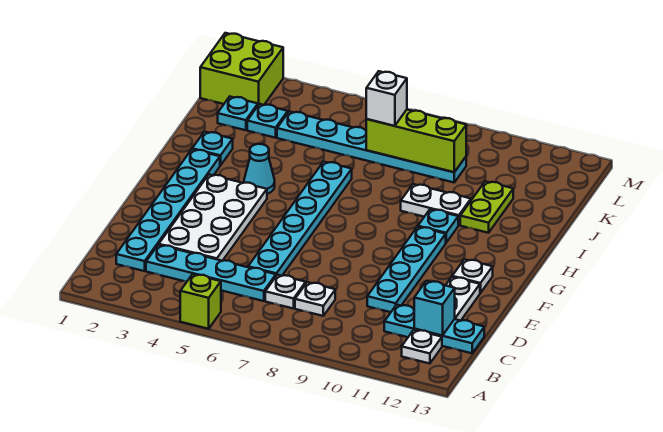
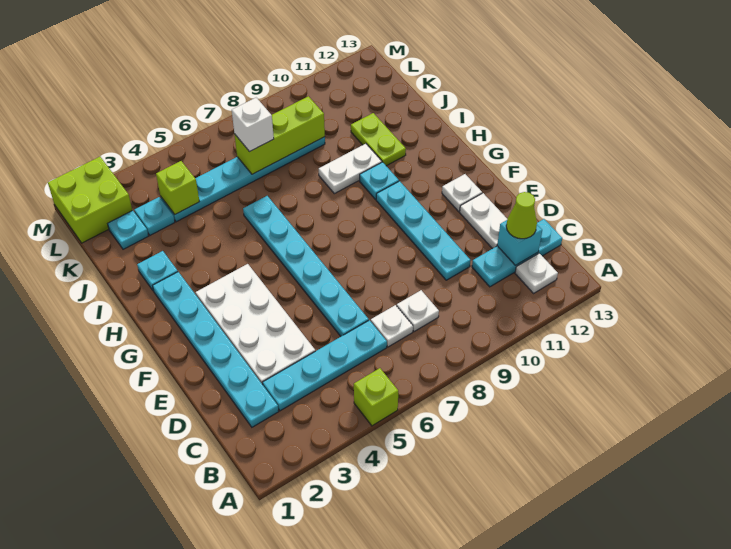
none -> lime cone C12 level 3
cyan cone H4 level 1 -> none
none -> lime brick K4 level 2

